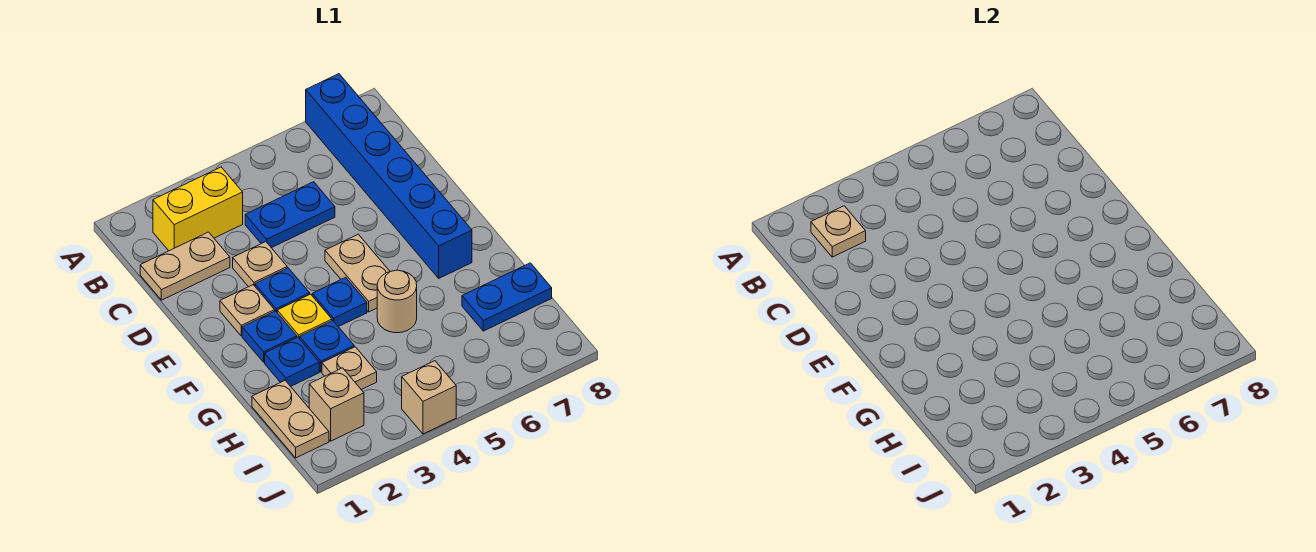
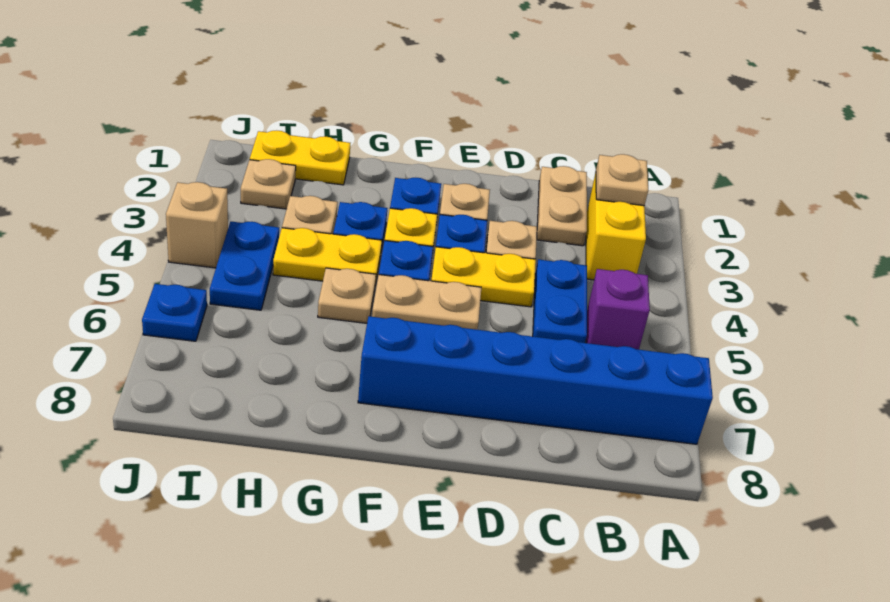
none -> purple brick B5 level 1
none -> yellow plate D4:E4 level 1
blue plate G2 level 1 -> blue plate J6 level 1
none -> yellow plate G4:H4 level 1
tan round brick G5 level 1 -> tan plate G5 level 1
tan plate H1:I1 level 1 -> yellow plate H1:I1 level 1
blue plate H7:H8 level 1 -> blue plate I4:I5 level 1
tan brick I2 level 1 -> tan plate I2 level 1

